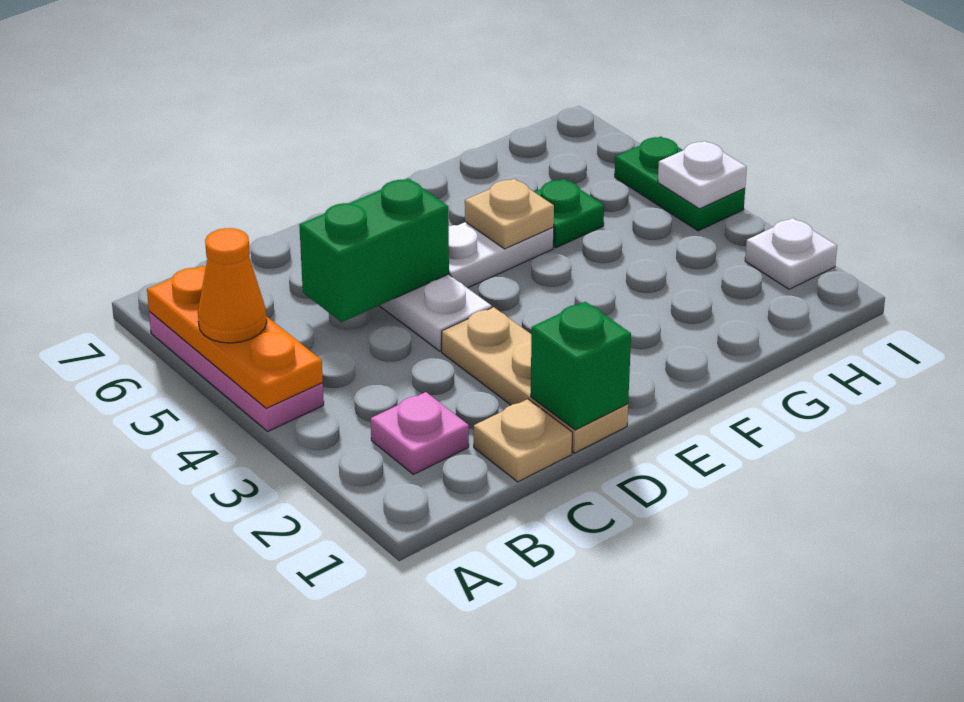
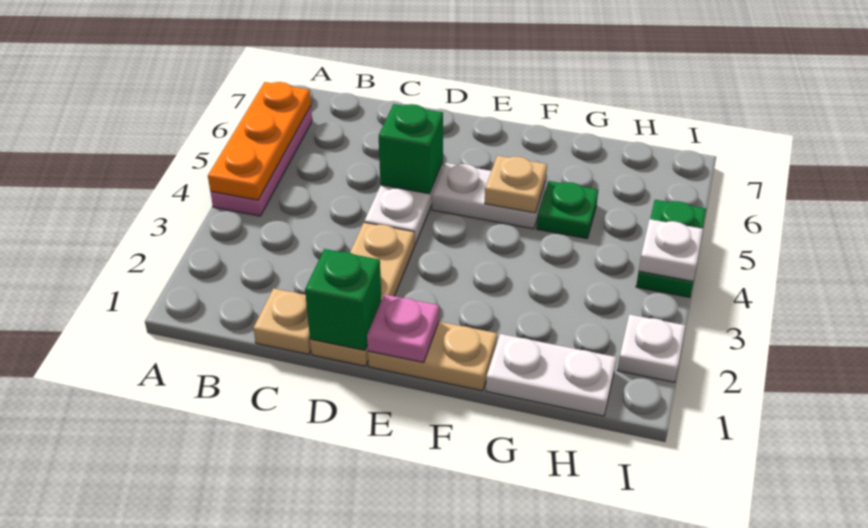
orange cone A5 level 3 -> none
pink plate B2 level 1 -> pink plate E1 level 2
green brick C5:D5 level 2 -> green brick D5 level 2
none -> tan plate E1:F1 level 1
none -> white plate G1:H1 level 1

